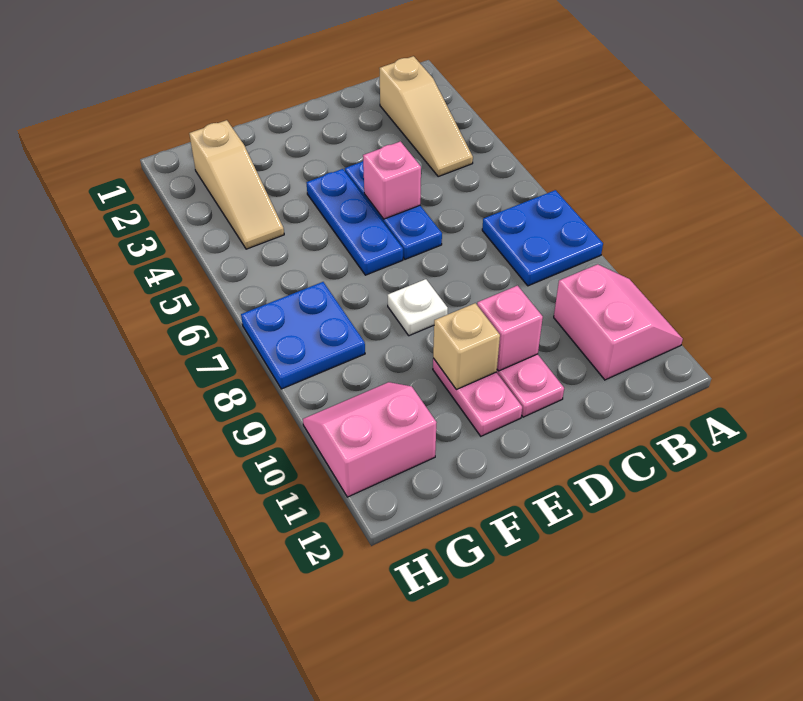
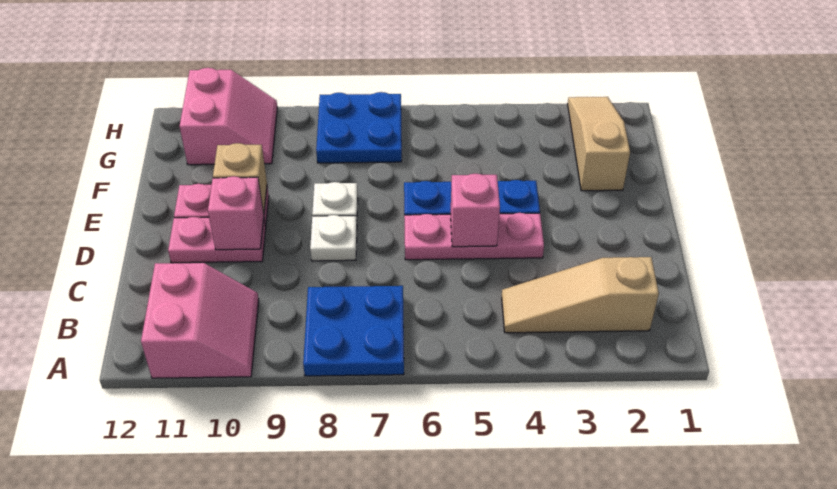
pink slope A10:B11 level 1 top B -> pink slope A10:B11 level 1 top 11
blue plate D4:D6 level 1 -> pink plate D4:D6 level 1
none -> white plate D8 level 1
tan slope G2:G4 level 1 top 2 -> tan slope F2:H2 level 1 top F

